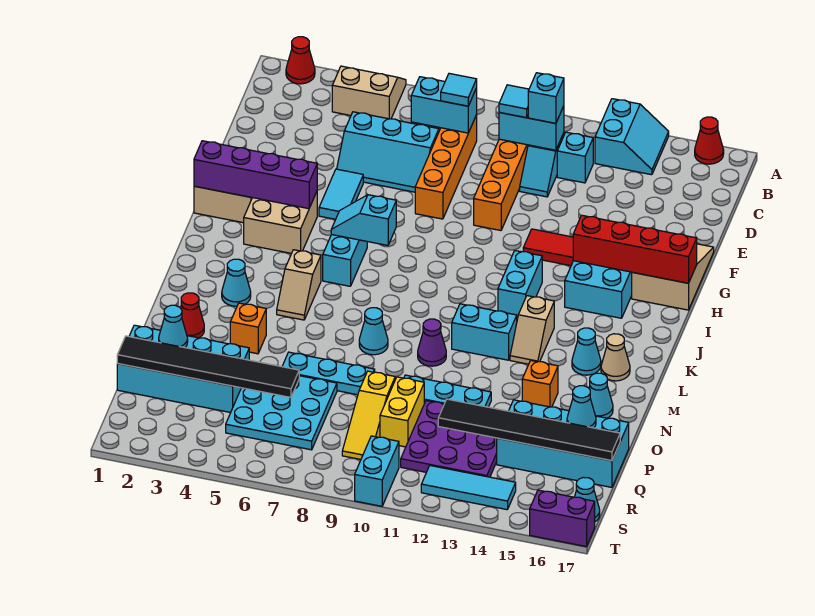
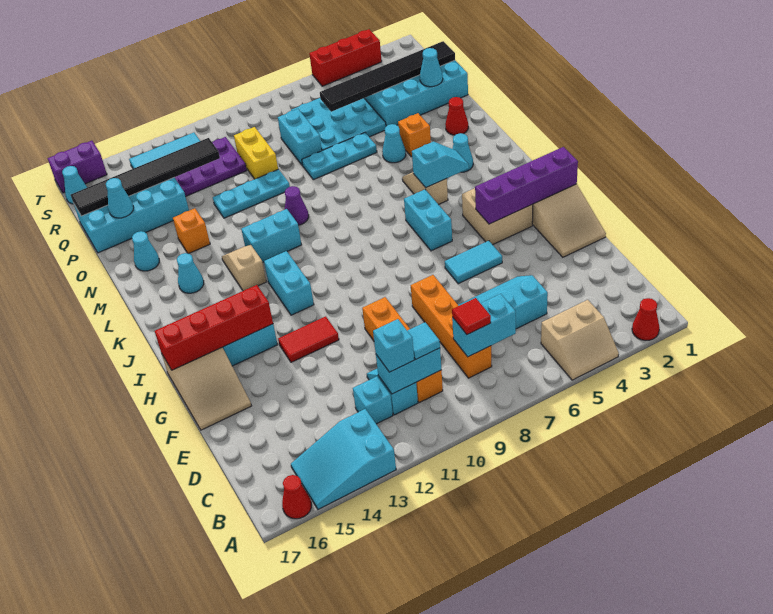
cyan slope A13:B14 level 1 top 13 -> cyan slope A13:B15 level 1 top 13
cyan tile C8 level 3 -> red tile C8 level 3
cyan tile F5:G5 level 1 -> cyan tile G5:G6 level 1
cyan slope I6:I7 level 2 top 7 -> cyan slope K4:K5 level 2 top 5
tan cone L16 level 1 -> none
cyan cone M8 level 1 -> cyan cone N5 level 1
yellow slope P9:R9 level 1 top P -> none
purple plate P11:R13 level 1 -> purple plate Q11:R13 level 1
cyan brick S10:T10 level 1 -> cyan brick P8:Q8 level 1
none -> red brick T3:T5 level 1

